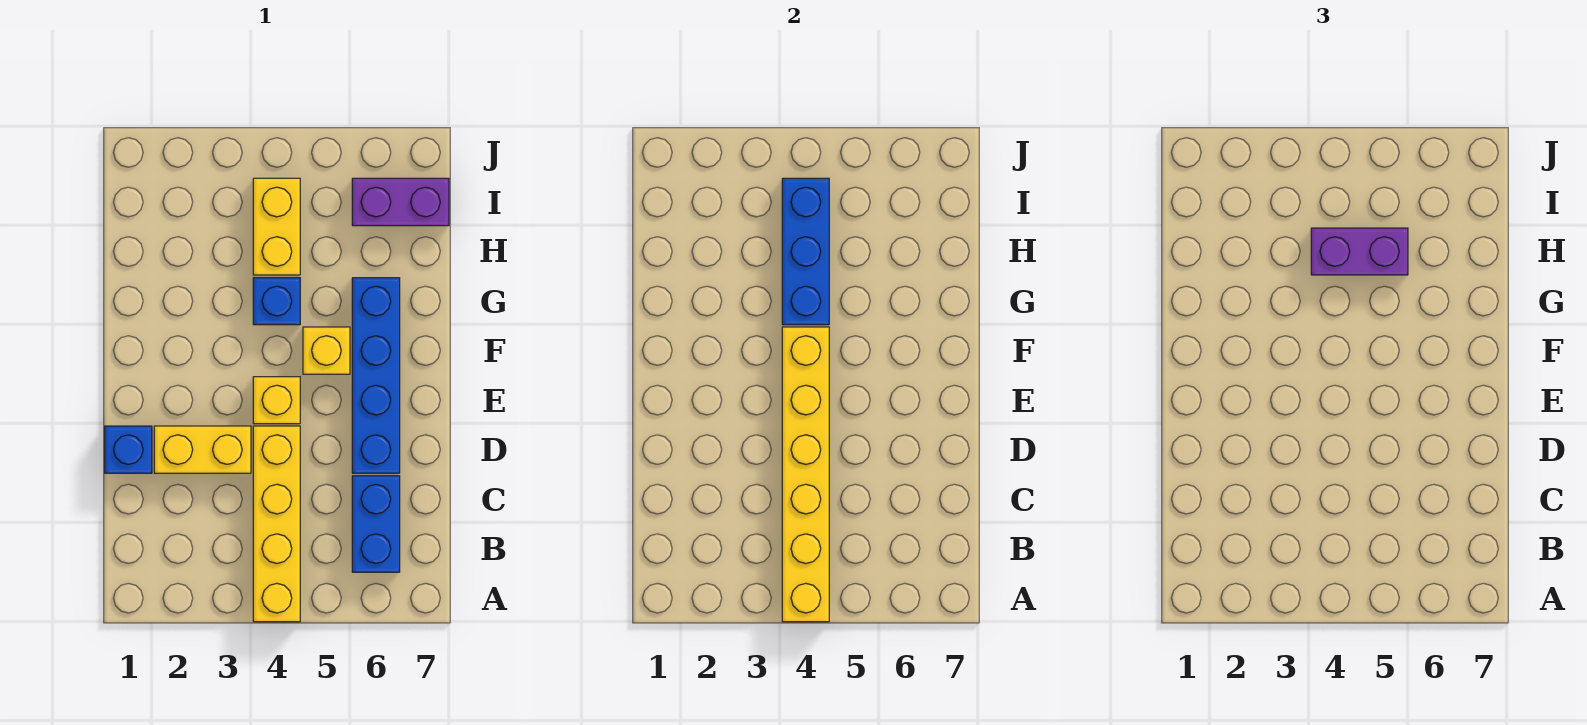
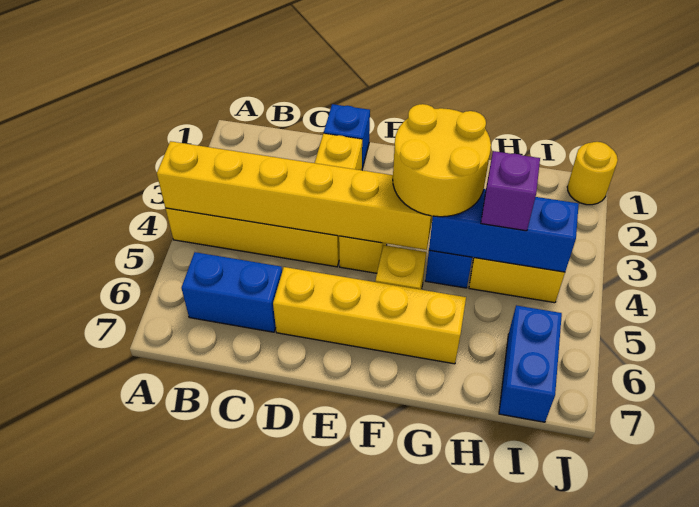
blue brick D6:G6 level 1 -> yellow brick D6:G6 level 1
none -> yellow round brick F3:G4 level 3
purple brick H4:H5 level 3 -> purple brick H4 level 3
purple brick I6:I7 level 1 -> blue brick I6:I7 level 1
none -> yellow round brick J1 level 1

